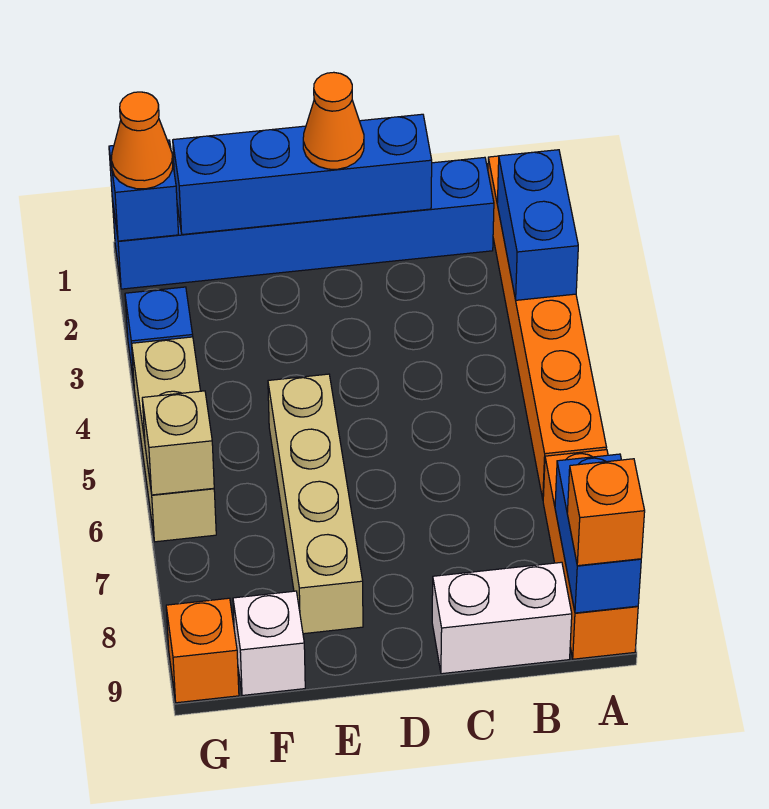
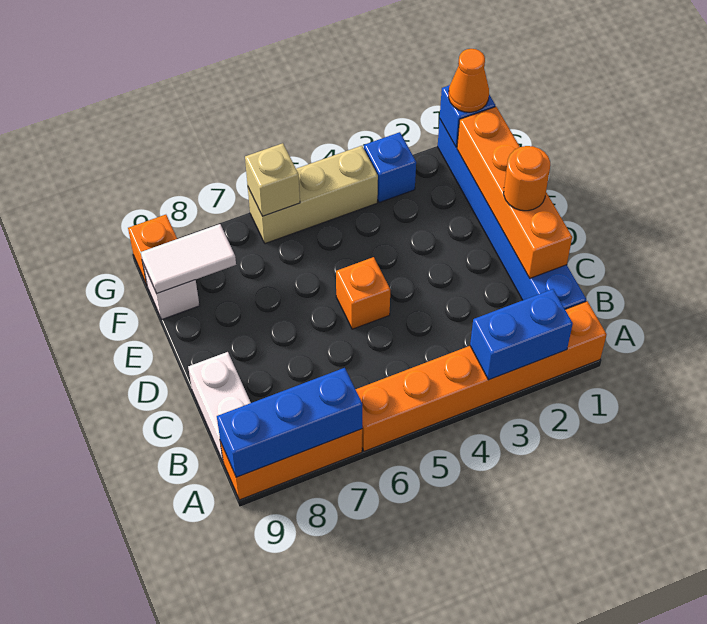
blue brick A8:A9 level 2 -> blue brick A7:A9 level 2
orange brick A9 level 3 -> orange brick D5 level 1
blue brick C1:F1 level 2 -> orange brick C1:F1 level 2
orange cone D1 level 3 -> orange round brick D1 level 3
tan brick E5:E8 level 1 -> none
none -> white tile F8:F9 level 2

